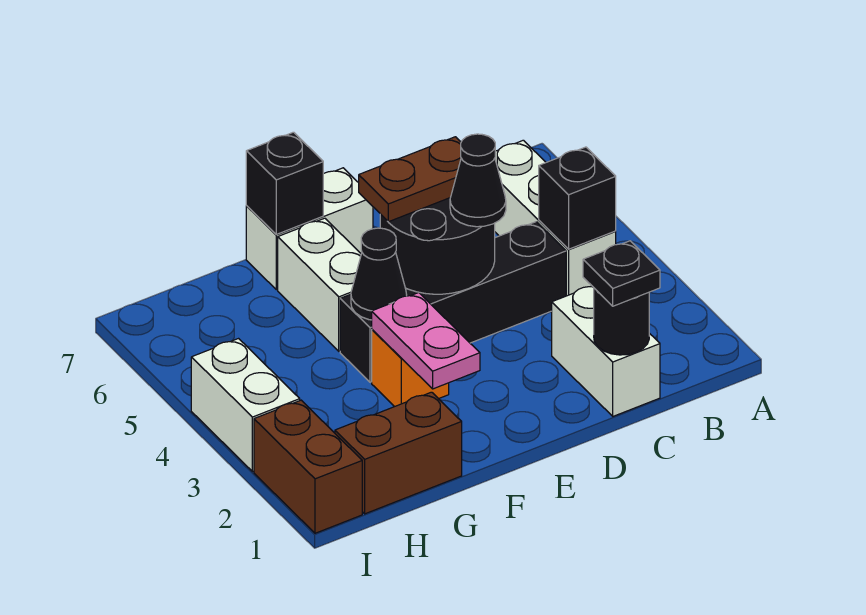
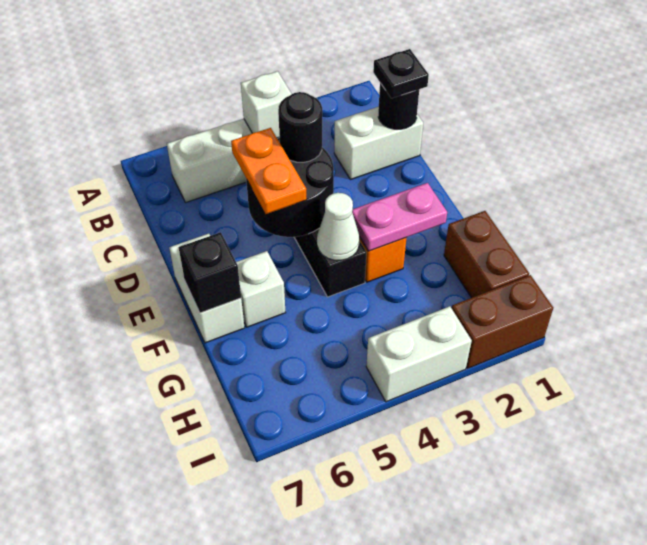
black brick B4 level 2 -> white brick B4 level 2
black cone D4 level 3 -> black round brick D4 level 3
brown plate D5:E5 level 3 -> orange plate D5:E5 level 3
black cone F4 level 2 -> white cone F4 level 2
white brick F5:F6 level 1 -> white brick F6 level 1

